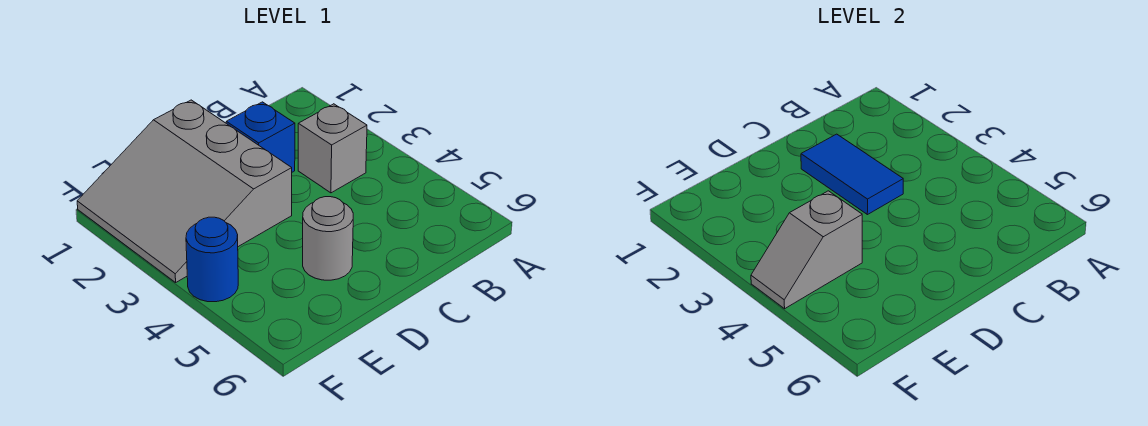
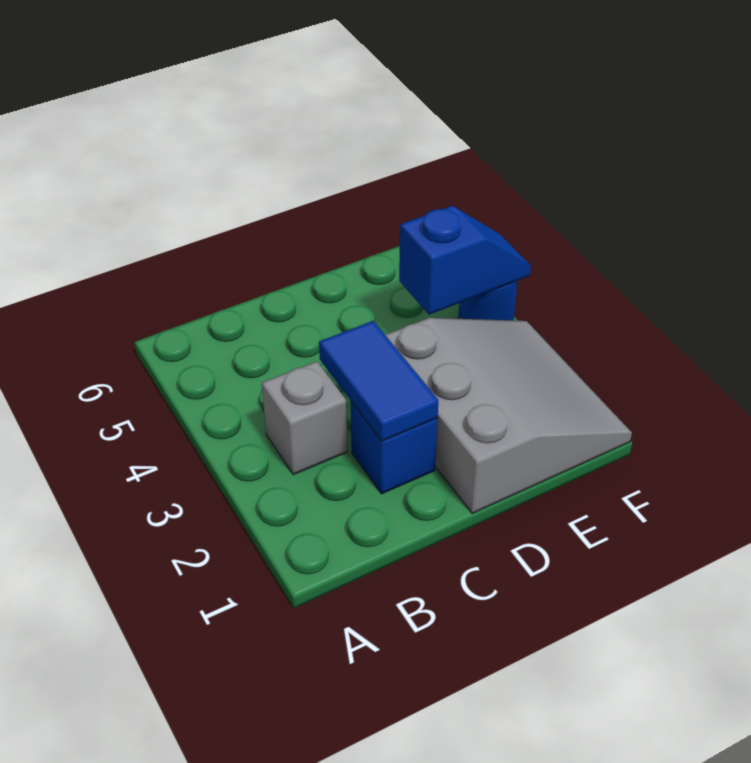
grey round brick D5 level 1 -> none
grey slope E4:F4 level 2 top E -> blue slope E4:F4 level 2 top E

